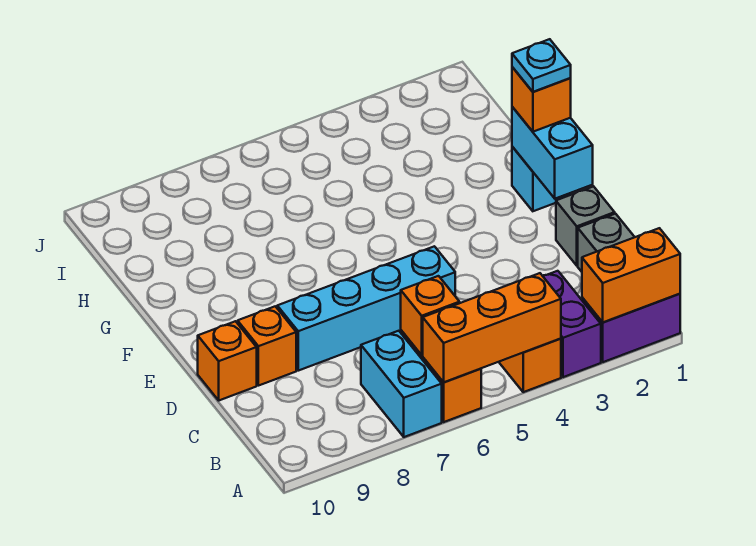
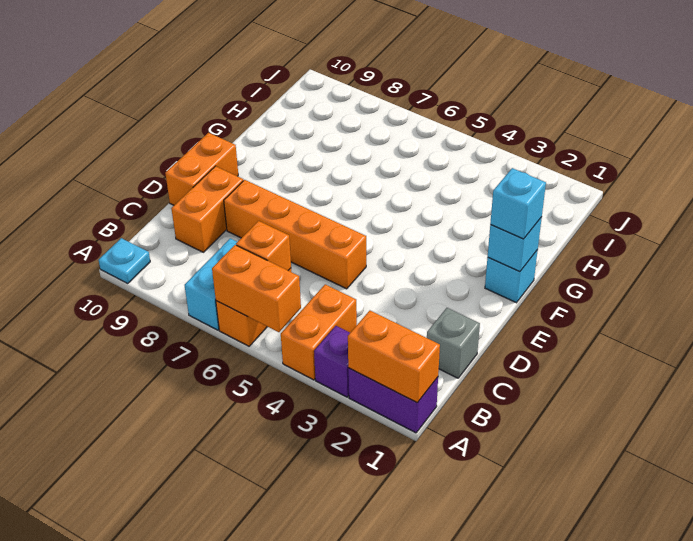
purple brick A3:B3 level 1 -> purple brick A3 level 1
orange brick A4:A6 level 2 -> orange brick A5:A6 level 2
grey brick D1 level 1 -> none
cyan brick D5:D8 level 1 -> orange brick D5:D8 level 1
orange brick D9 level 1 -> orange brick C9:D9 level 1
orange brick D10 level 1 -> orange brick D10:E10 level 1
cyan brick E1:F1 level 2 -> cyan brick F1 level 2
orange brick F1 level 3 -> cyan brick F1 level 3
cyan plate F1 level 4 -> cyan plate A10 level 1

